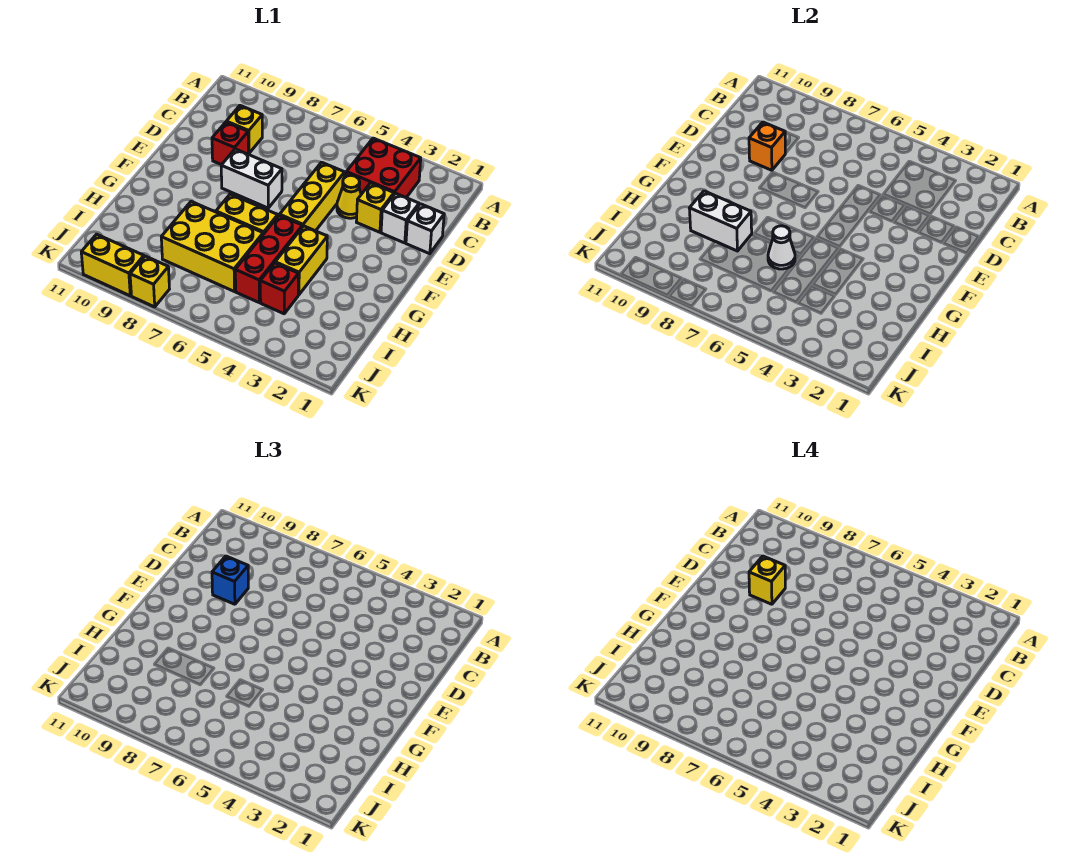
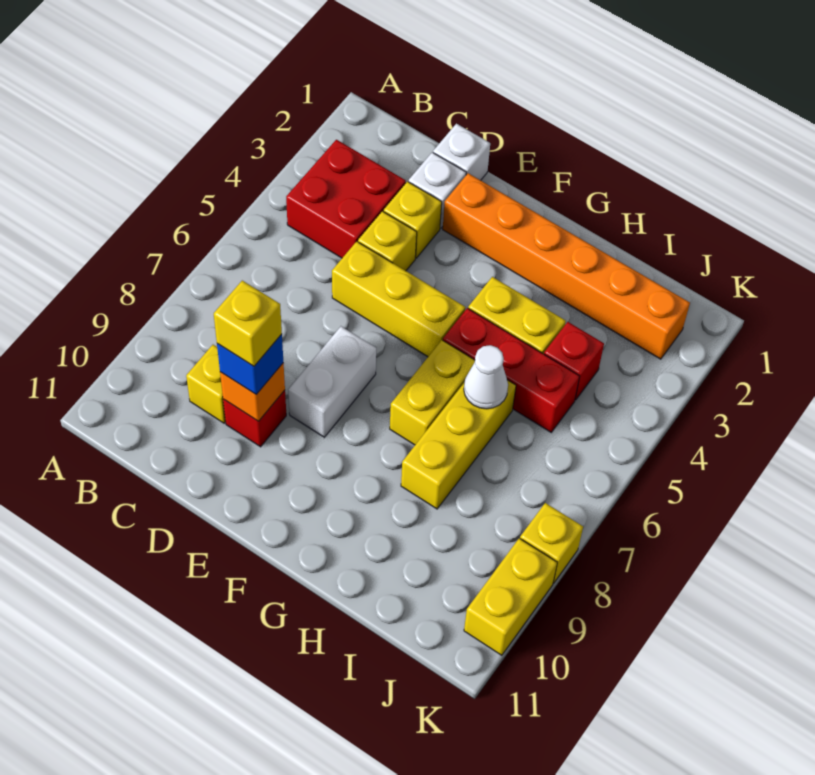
yellow cone D4 level 1 -> yellow brick D4 level 1
none -> orange brick E2:J2 level 1
yellow brick H6:I8 level 1 -> yellow brick H6:H8 level 1
white brick H8:H9 level 2 -> none

